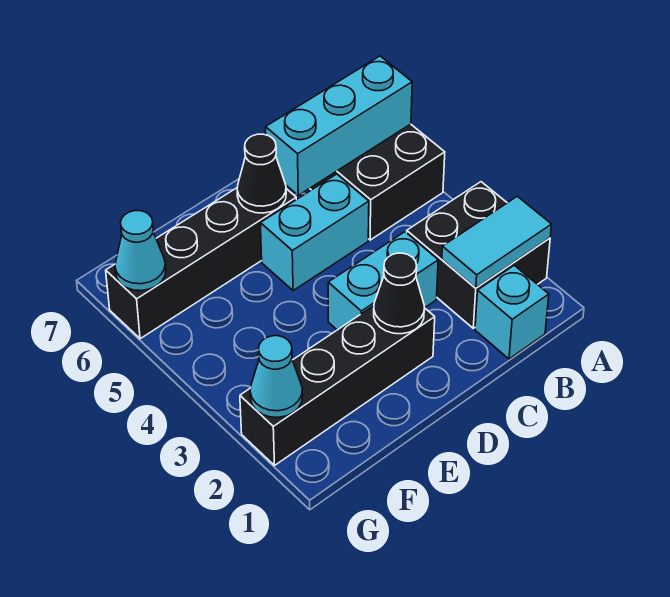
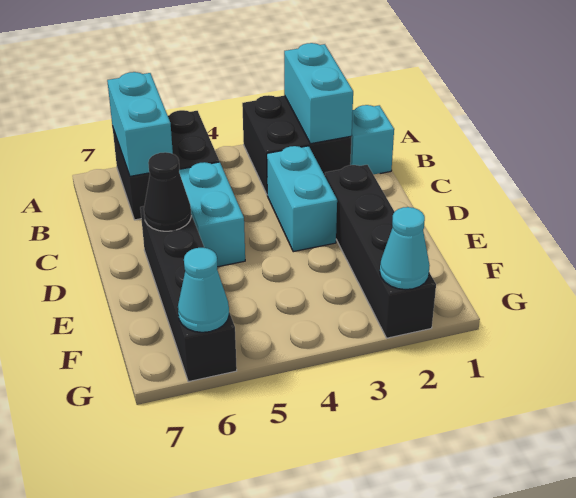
cyan tile A2:B2 level 2 -> cyan brick A2:B2 level 2
cyan brick A6:C6 level 2 -> cyan brick A6:B6 level 2
black cone D2 level 2 -> none

